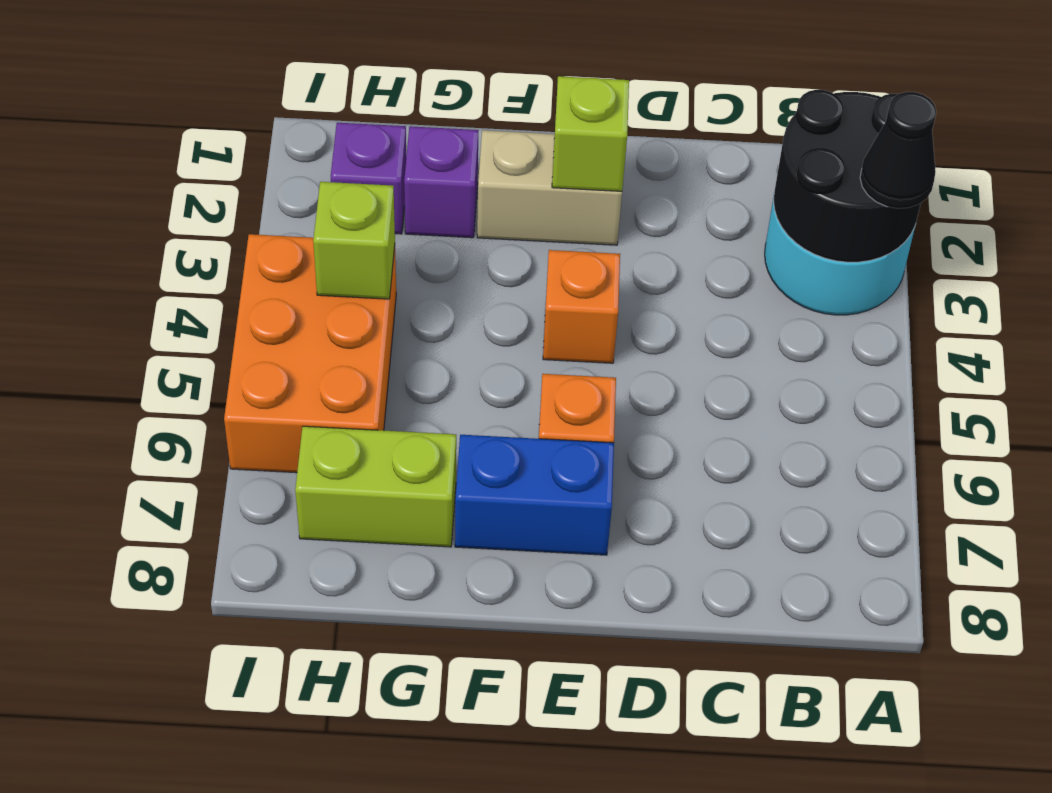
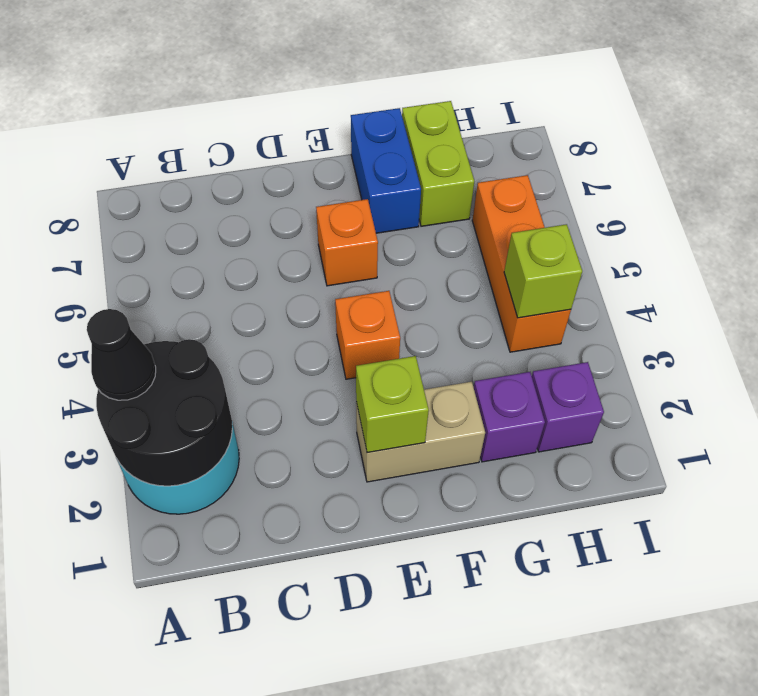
blue brick E7:F7 level 1 -> blue brick F7:F8 level 1
lime brick G7:H7 level 1 -> lime brick G7:G8 level 1
orange brick H4:I6 level 1 -> orange brick H4:H6 level 1

